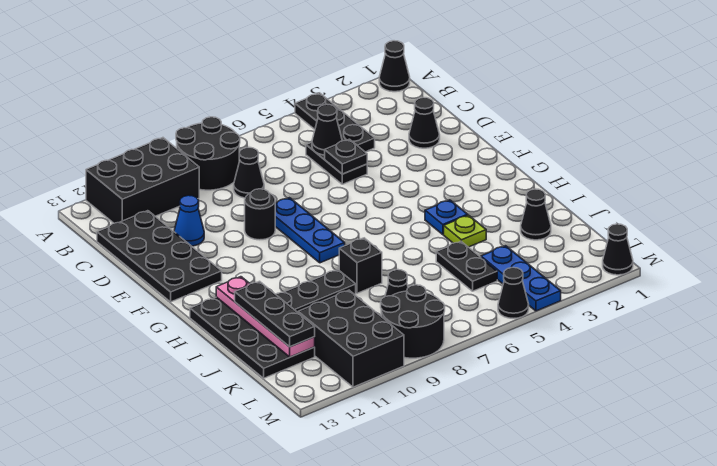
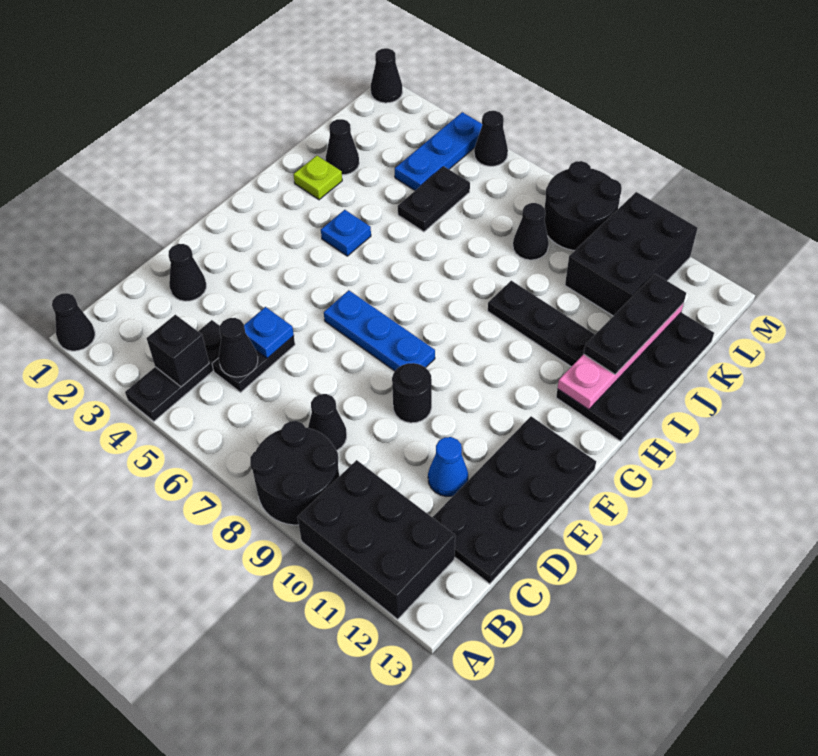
black plate D5 level 2 -> blue plate D5 level 2
blue plate E8:G8 level 1 -> blue plate F6:F8 level 1
lime plate I4 level 1 -> lime plate I2 level 1
black brick I8 level 1 -> black brick B4 level 2

